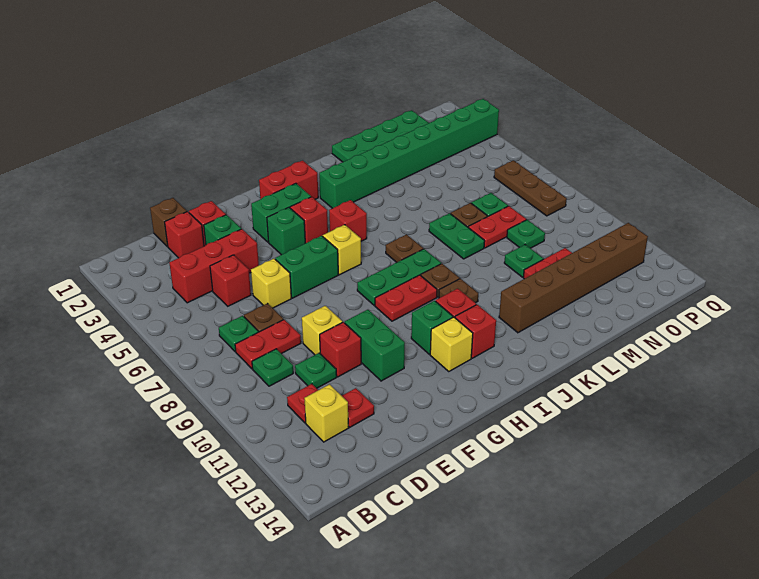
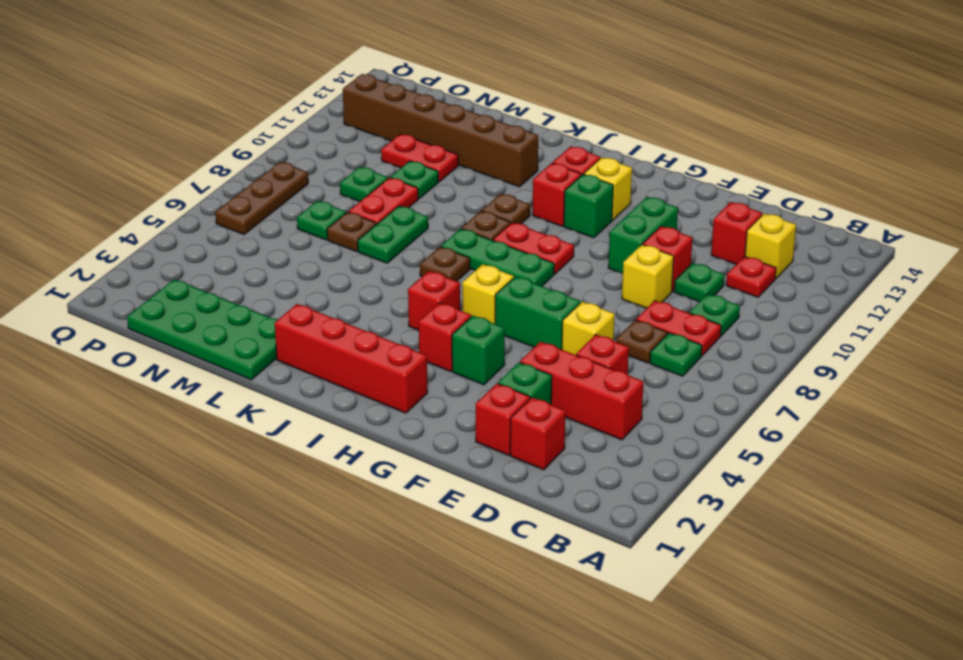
brown brick D1 level 1 -> none
red plate D12 level 1 -> red brick D12 level 1
green brick G3:H3 level 1 -> none
red brick H2:I2 level 1 -> red brick H2:K2 level 1
green brick J3:Q3 level 1 -> none
red plate M8:N8 level 1 -> red plate M8:M9 level 1

